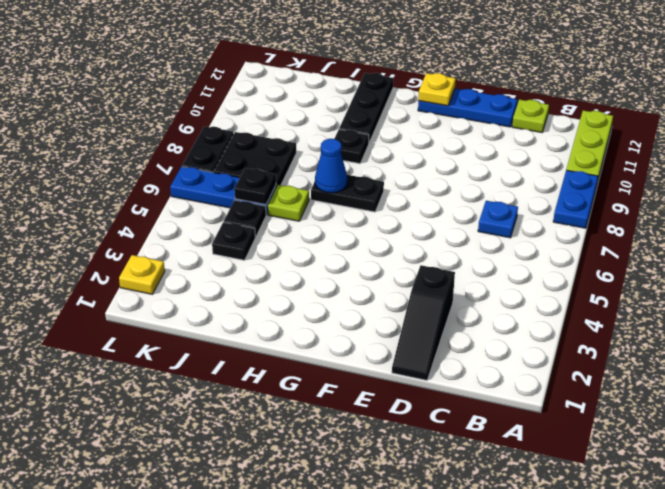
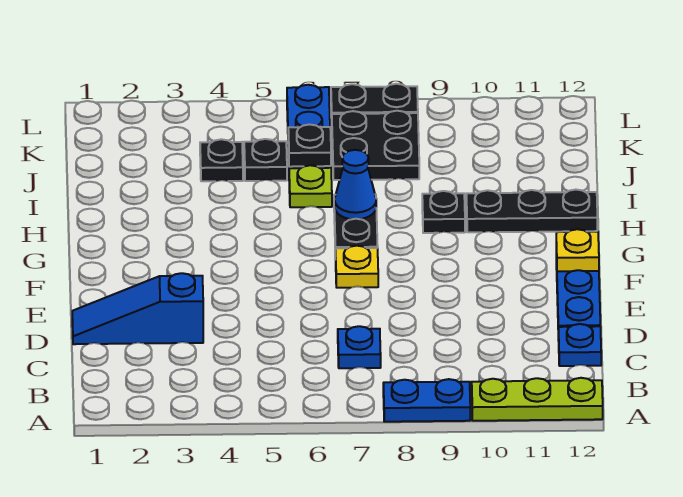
lime plate C12 level 1 -> blue plate C12 level 1
black slope D1:D3 level 1 top 3 -> blue slope D1:D3 level 1 top 3
yellow plate L2 level 1 -> yellow plate F7 level 1

